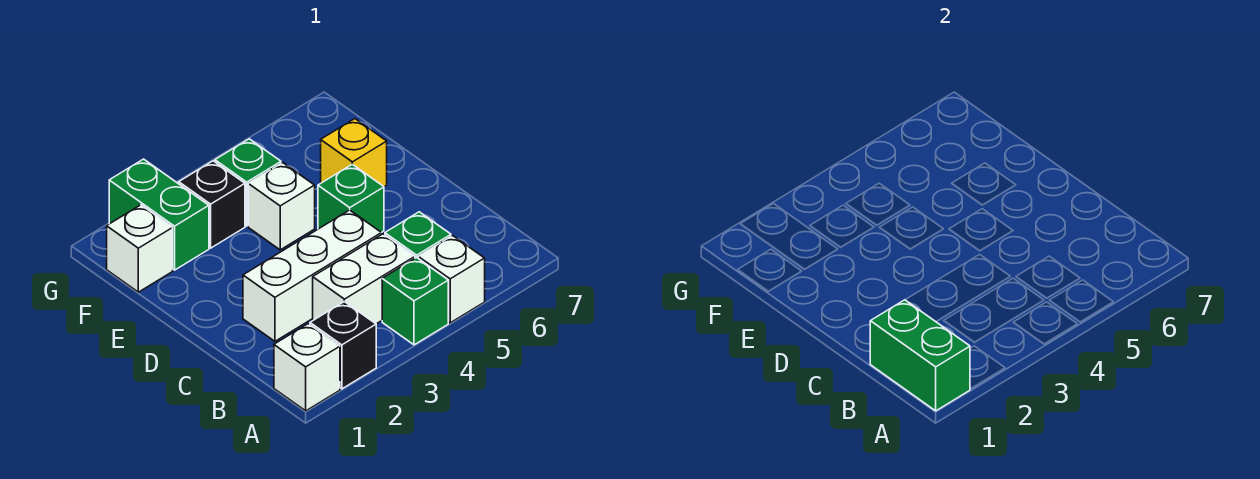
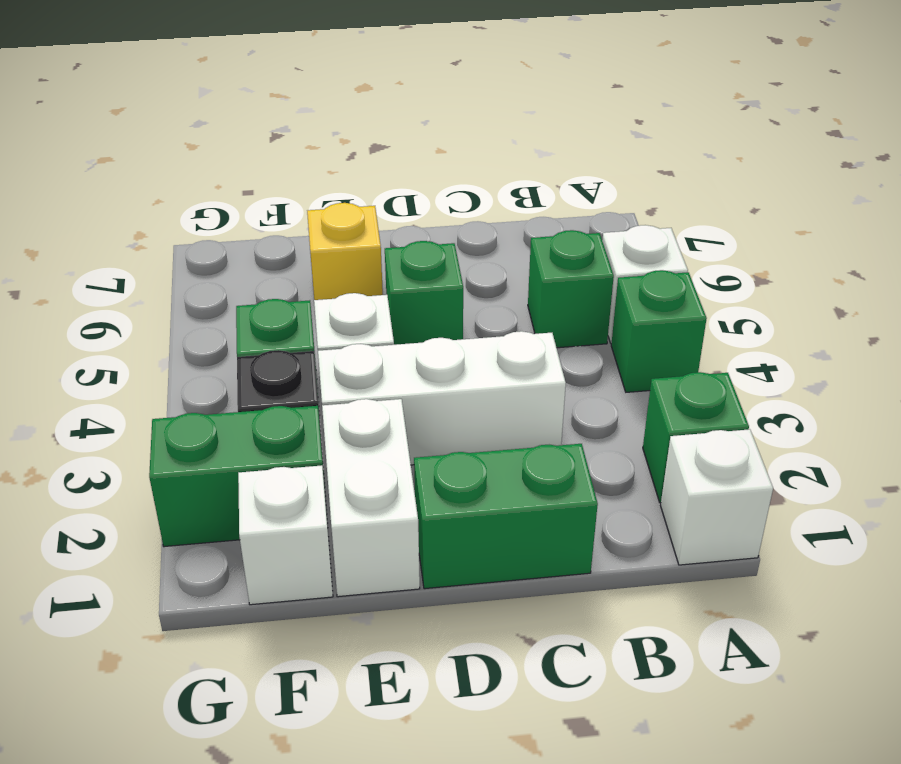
green brick A1:B1 level 2 -> green brick C1:D1 level 1
black brick A2 level 1 -> green brick A2 level 1
white brick B3:B4 level 1 -> white brick E1:E2 level 1
white brick C2:C4 level 1 -> white brick C3:E3 level 1

